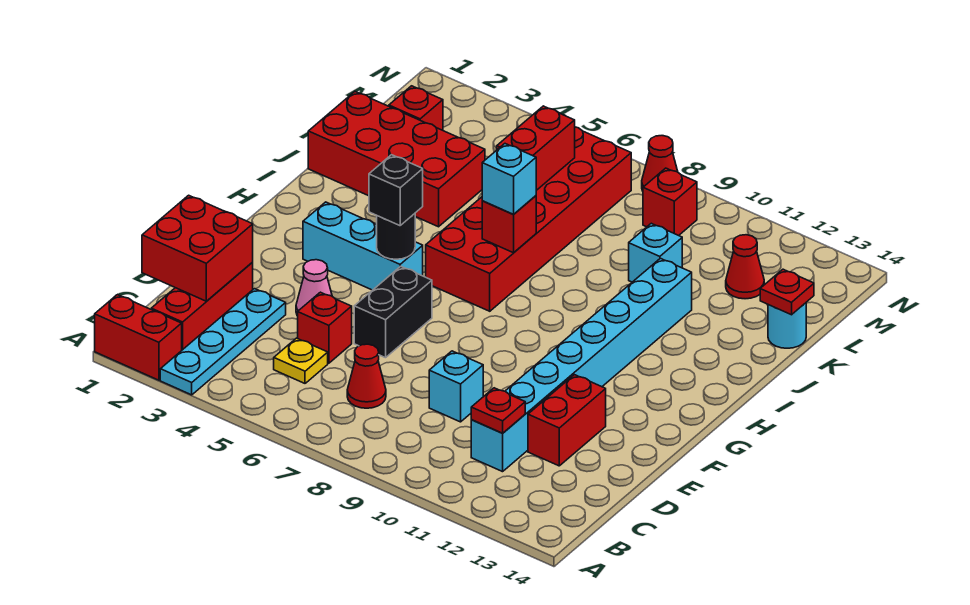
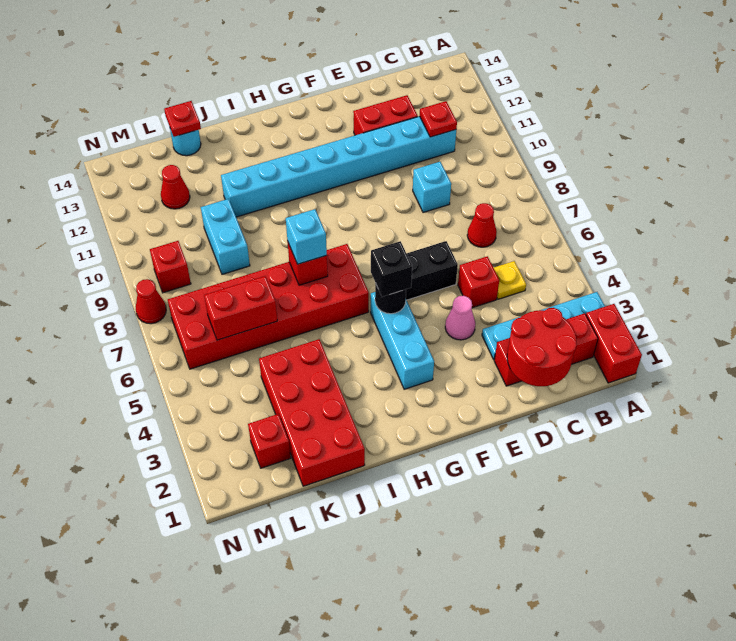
red brick C1:D2 level 2 -> red round brick C1:D2 level 2
cyan brick K10 level 1 -> cyan brick K9:K10 level 1

